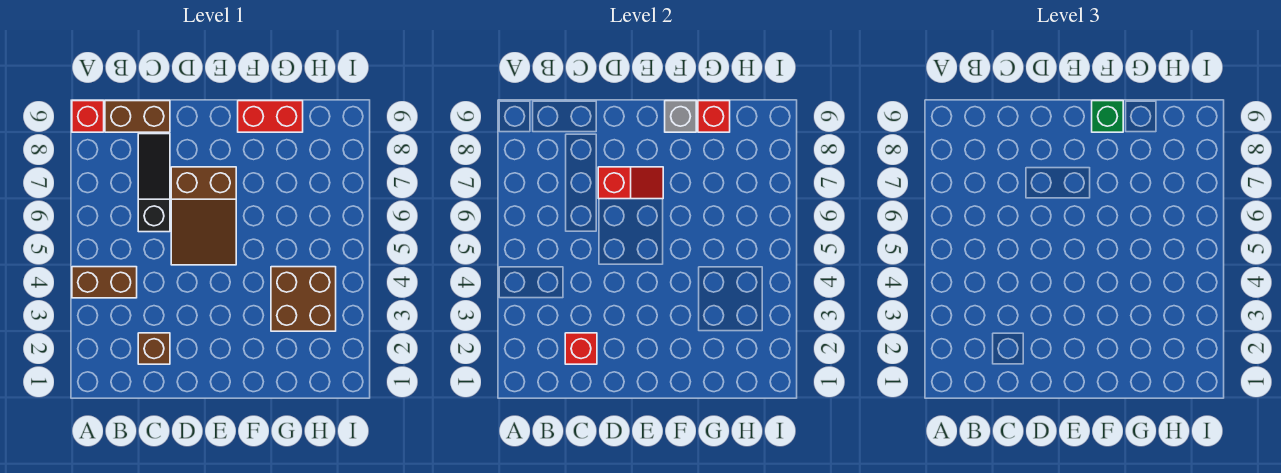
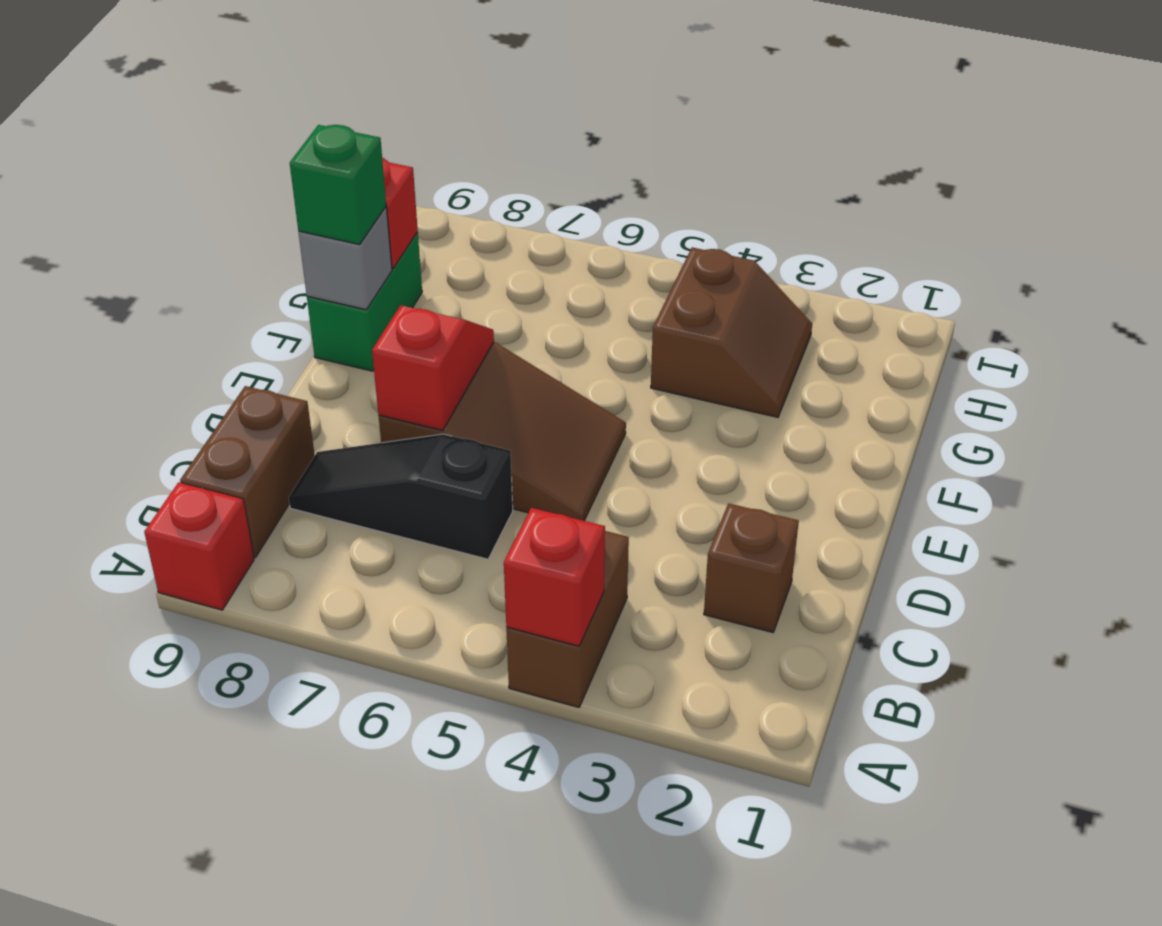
red brick C2 level 2 -> red brick A4 level 2
red brick F9:G9 level 1 -> green brick F9:G9 level 1
brown brick G3:H4 level 1 -> brown slope G3:H4 level 1 top 4

